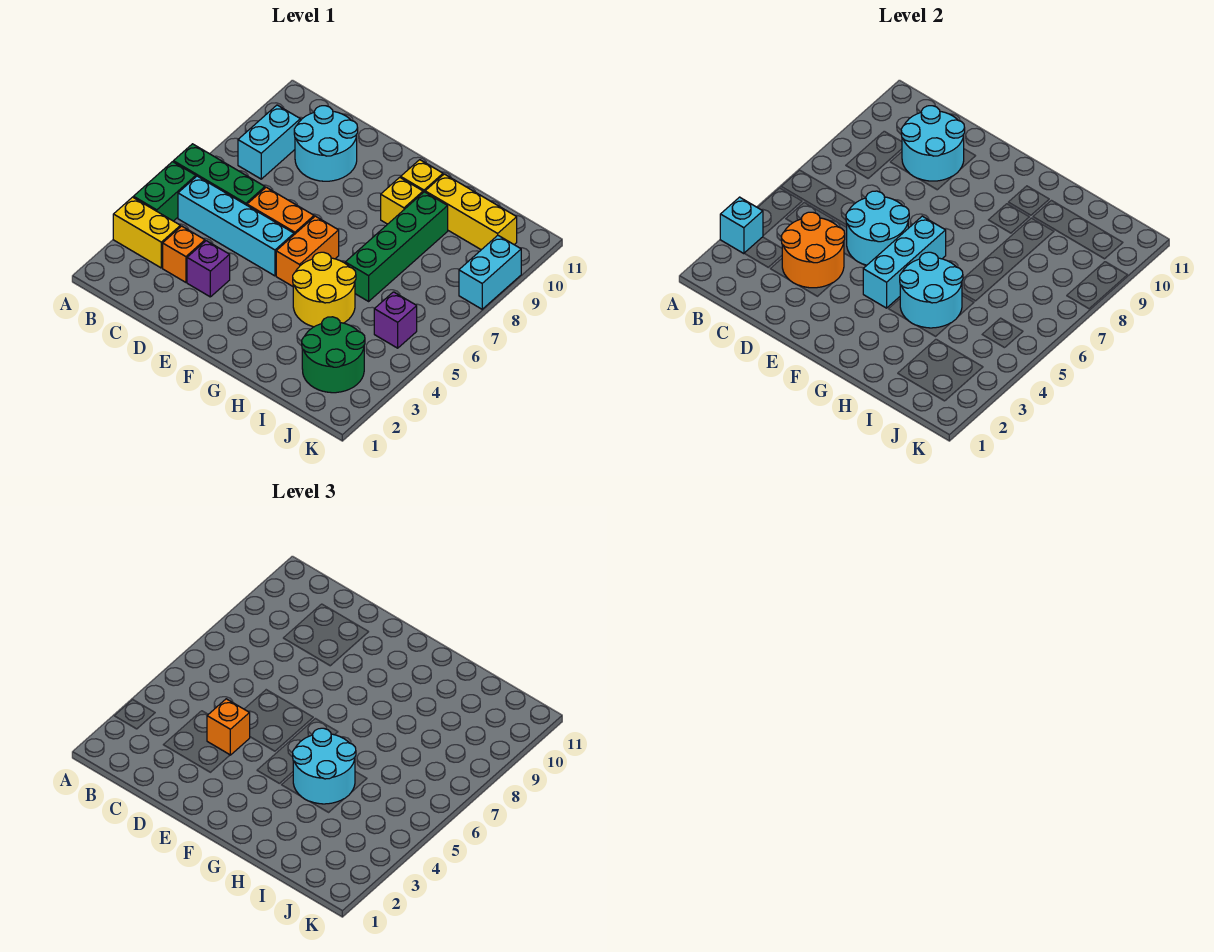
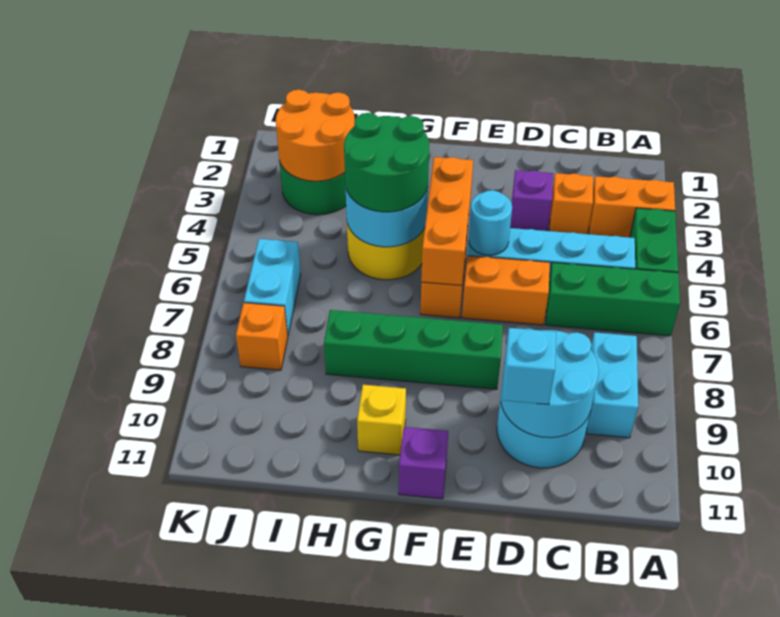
yellow brick A3:B3 level 1 -> orange brick A3:B3 level 1
cyan brick A3 level 2 -> cyan brick D10 level 3
orange round brick C3:D4 level 2 -> orange round brick I2:J3 level 2
orange brick D4 level 3 -> orange brick J8 level 1
cyan round brick D5:E6 level 2 -> cyan round brick E5 level 2
cyan brick F4:F6 level 2 -> orange brick F4:F6 level 2
cyan round brick G4:H5 level 3 -> green round brick G4:H5 level 3
yellow brick G9 level 1 -> none
green brick H6:H9 level 1 -> green brick E8:H8 level 1
yellow brick H10:J10 level 1 -> none
purple brick J5 level 1 -> purple brick F11 level 1
cyan brick K8:K9 level 1 -> cyan brick J6:J7 level 1

